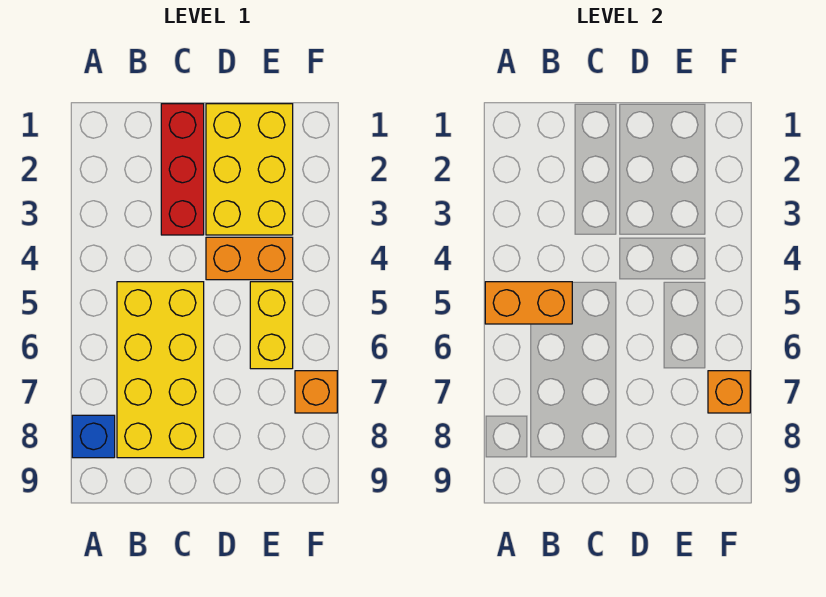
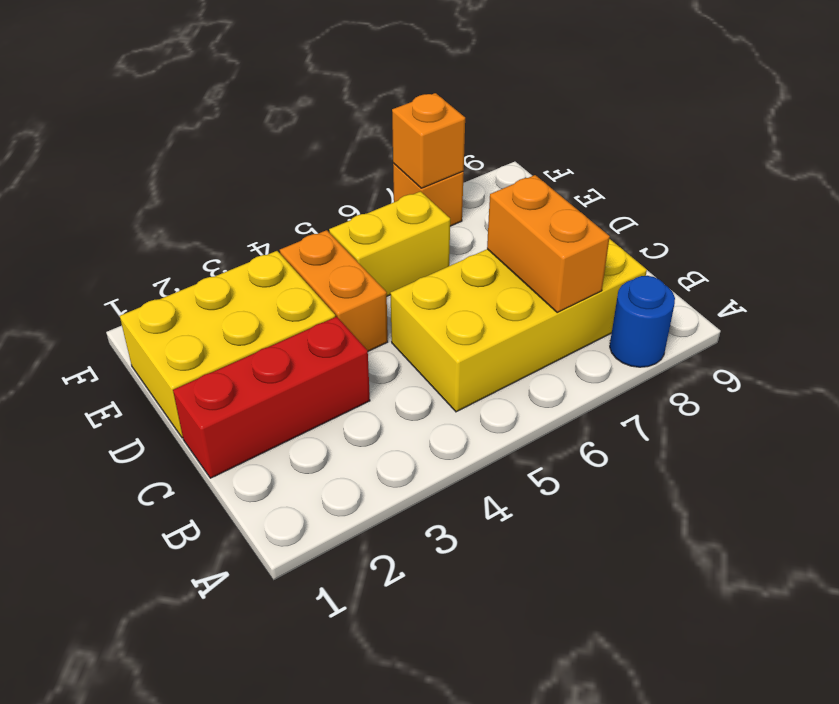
orange brick A5:B5 level 2 -> orange brick B7:C7 level 2
blue brick A8 level 1 -> blue round brick A8 level 1

